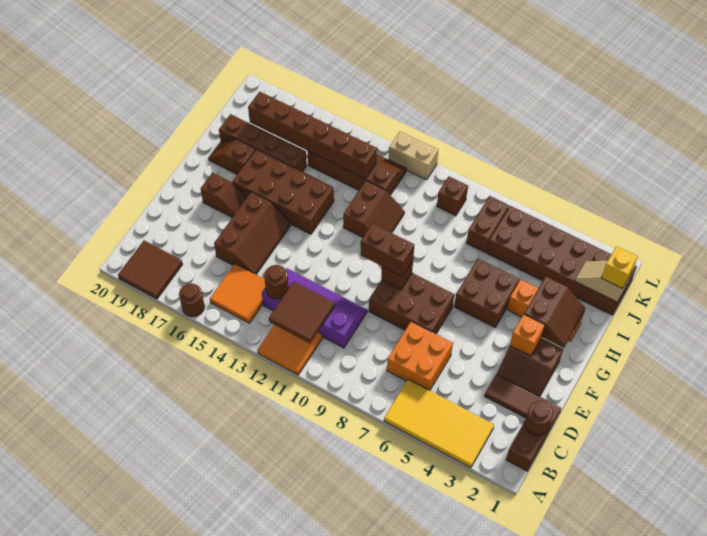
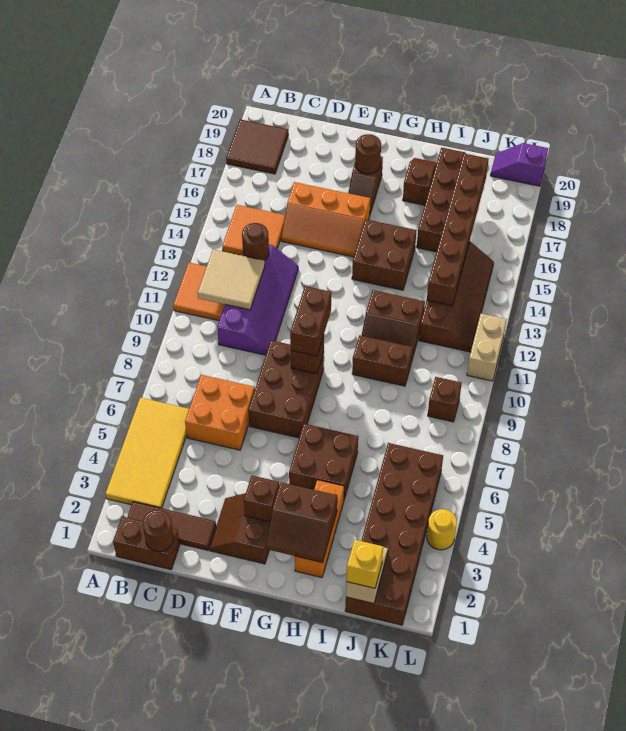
brown round brick A16 level 1 -> brown round brick F18 level 2
brown tile B11:C12 level 2 -> tan tile B11:C12 level 2
brown tile D1:D3 level 1 -> brown tile B2:D2 level 1
brown slope D15:F16 level 1 top 16 -> orange slope D15:F16 level 1 top 16
orange brick F3 level 2 -> brown brick F3 level 2
brown brick G14:H17 level 1 -> brown brick G14:H15 level 1
brown brick J7:K7 level 1 -> brown brick H10:I10 level 1
none -> purple slope K20:L20 level 1 top L
none -> yellow round brick L4 level 1

